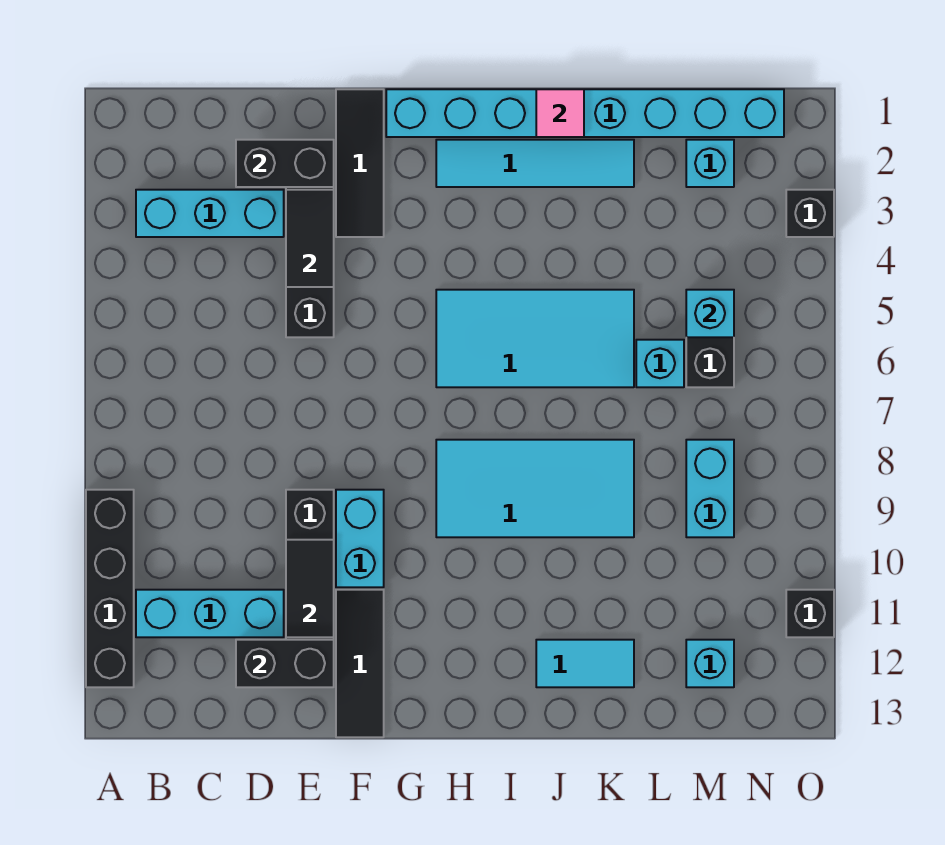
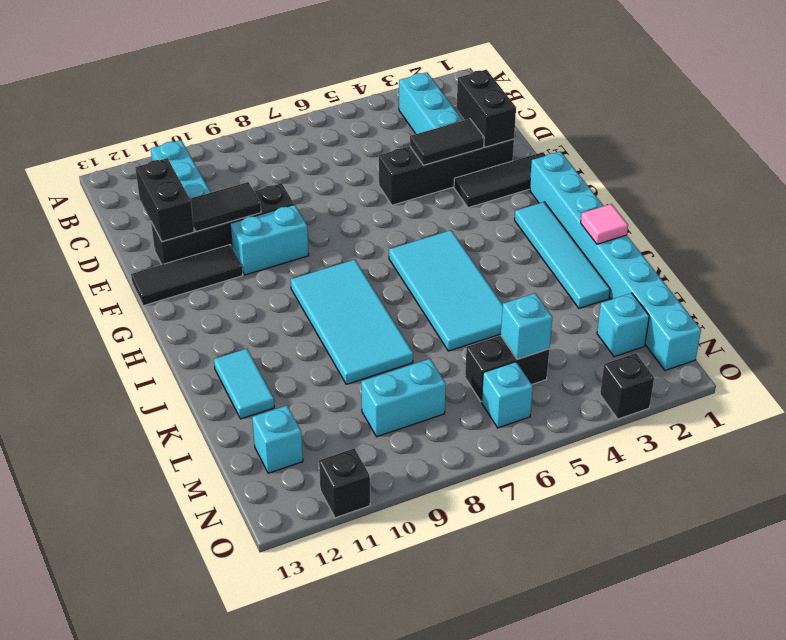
black brick A9:A12 level 1 -> none
cyan brick L6 level 1 -> cyan brick N6 level 1

